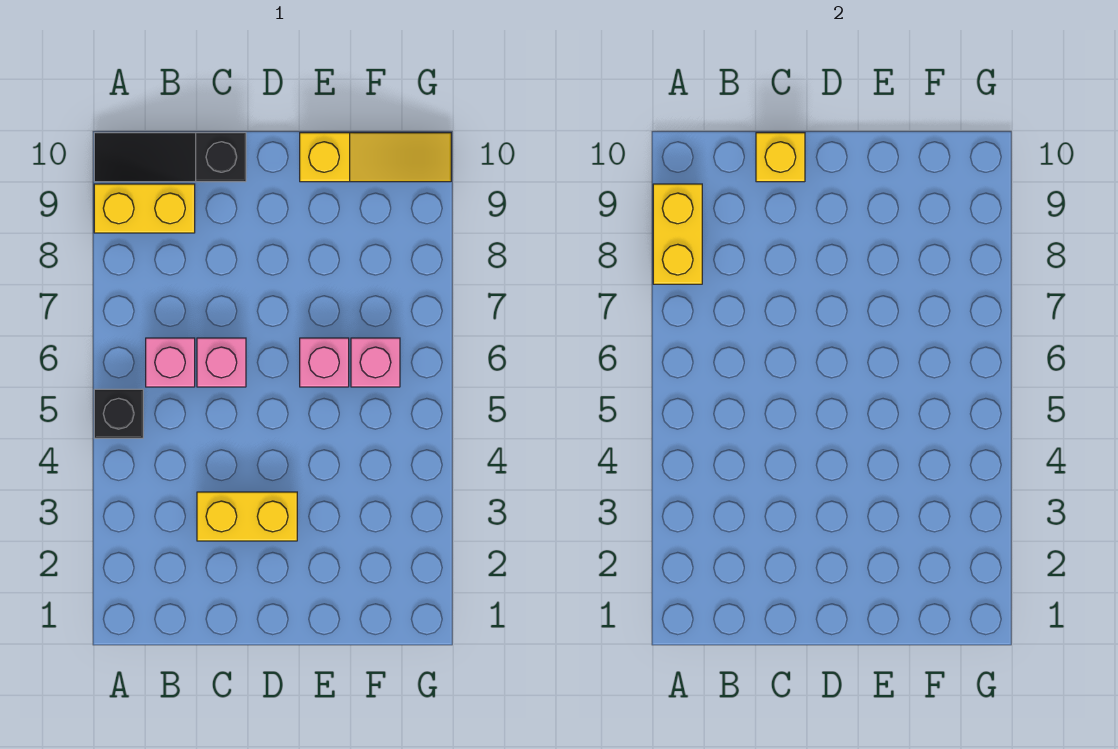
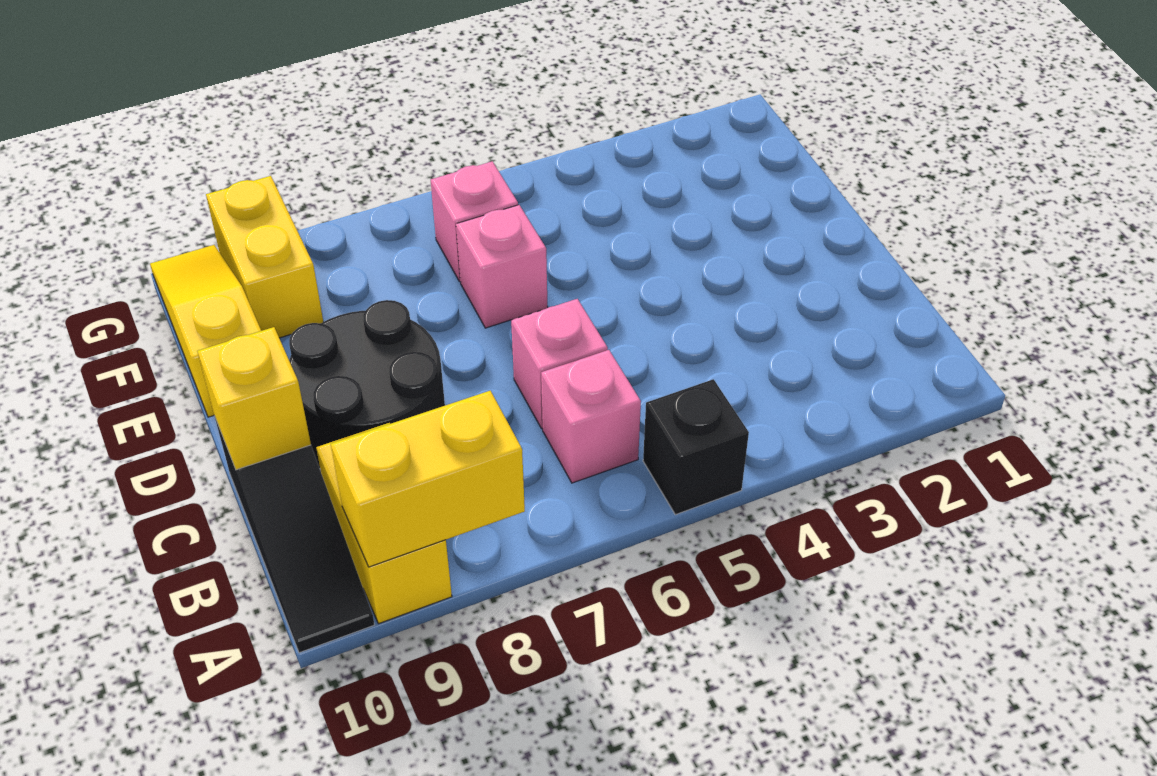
yellow brick C3:D3 level 1 -> yellow brick F9:G9 level 1
none -> black round brick C8:D9 level 1

